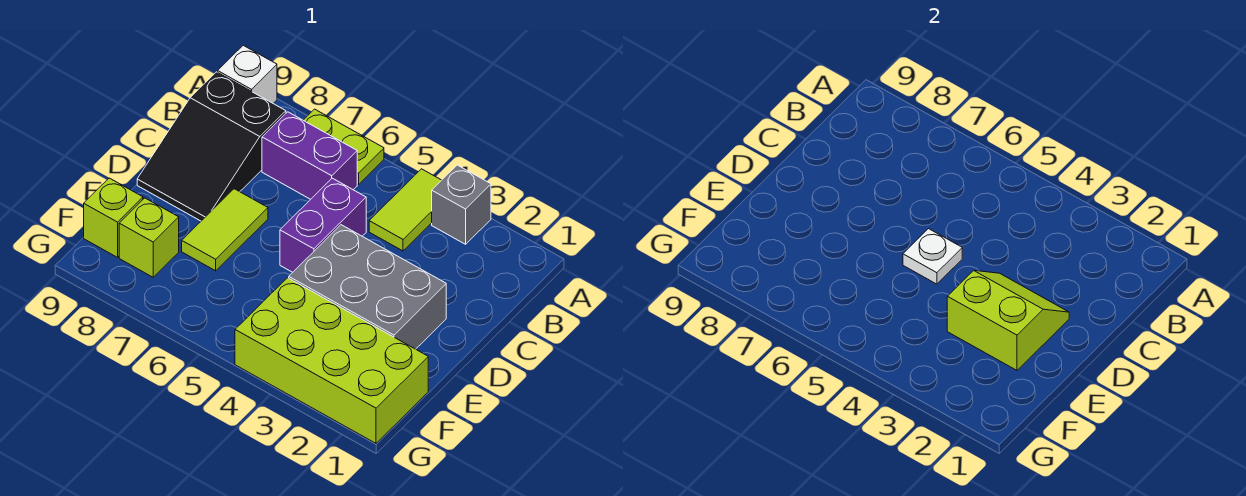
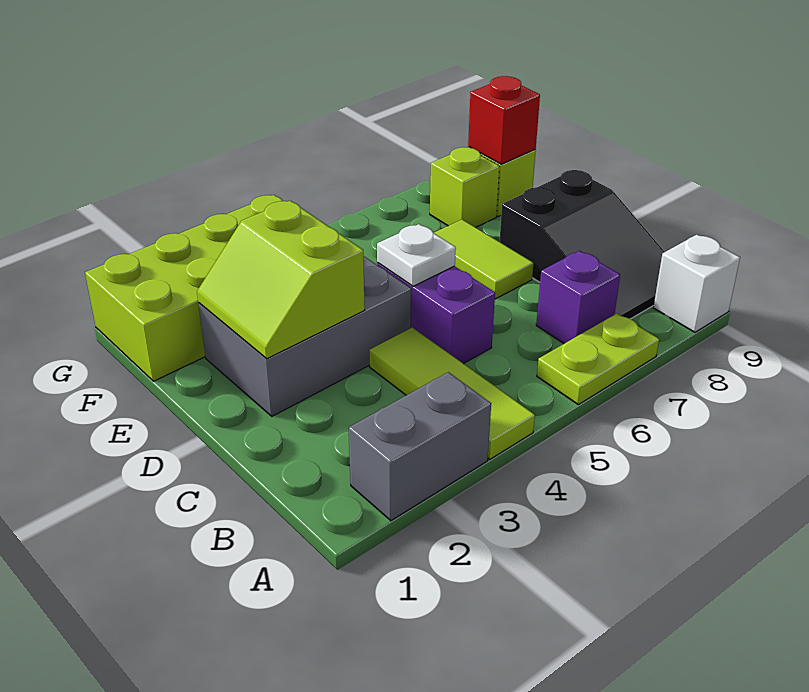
grey brick A3 level 1 -> grey brick A2:A3 level 1
lime tile A4:B4 level 1 -> lime tile A4:C4 level 1
purple brick B6:B7 level 1 -> purple brick B7 level 1
black slope B8:D9 level 1 top B -> black slope B8:D9 level 1 top D
lime slope D2:E3 level 2 top E -> lime slope D2:E3 level 2 top 3
none -> red brick F9 level 2

